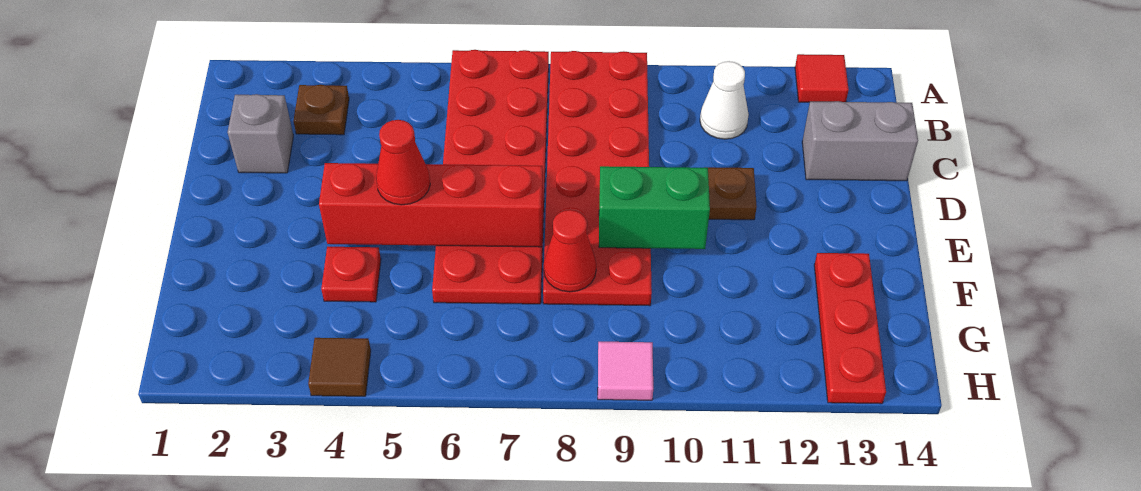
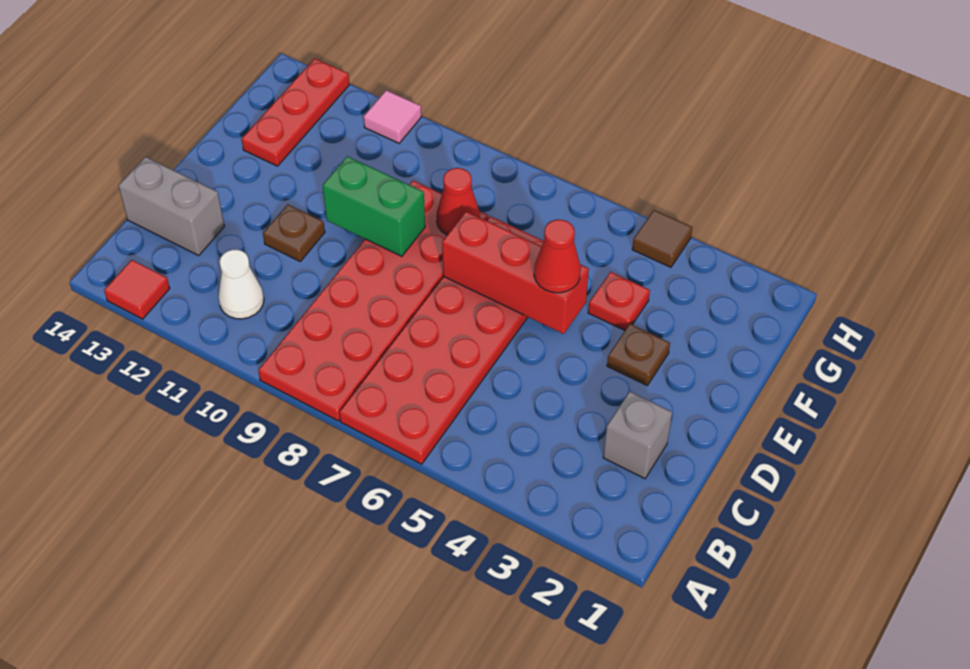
brown plate B3 level 1 -> brown plate E3 level 1
red brick E4:E7 level 2 -> red brick E5:E7 level 2
pink tile H9 level 1 -> pink tile H11 level 1

